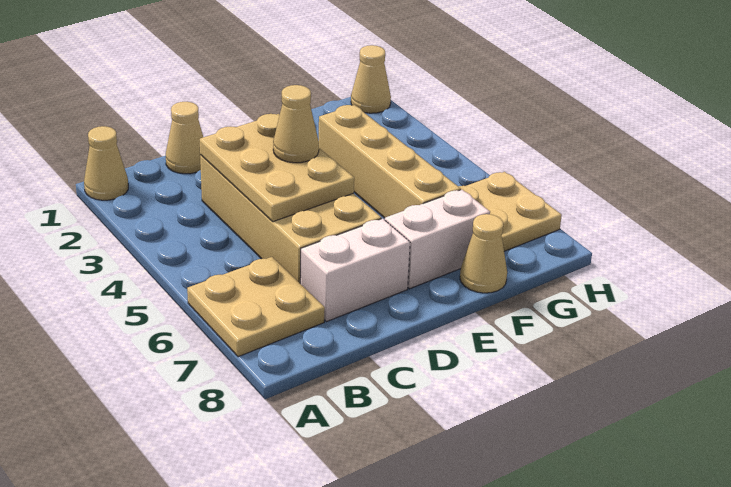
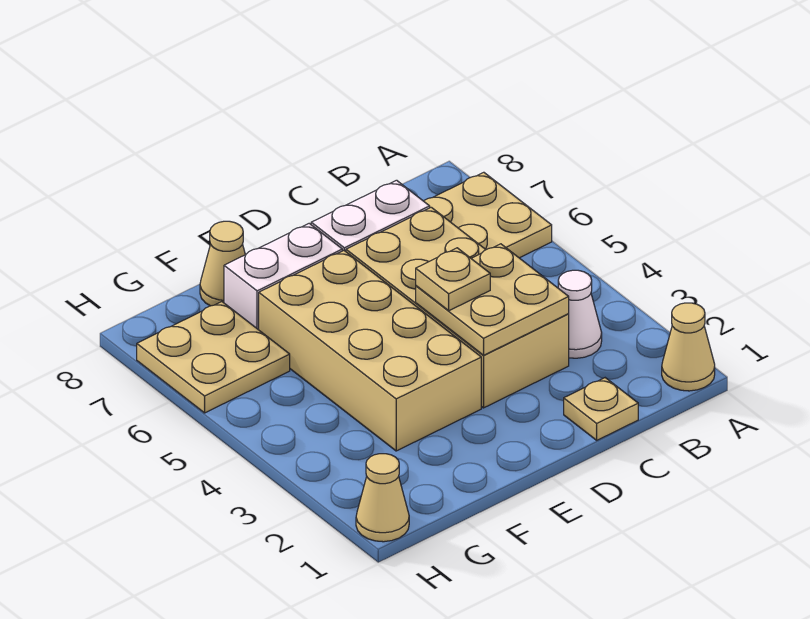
none -> white cone B3 level 1
tan cone C1 level 1 -> tan plate C1 level 1
tan plate C3:D5 level 2 -> tan plate C3:D4 level 2
tan cone D4 level 3 -> tan plate D4 level 3
tan brick F3:F6 level 1 -> tan brick E3:F6 level 1

